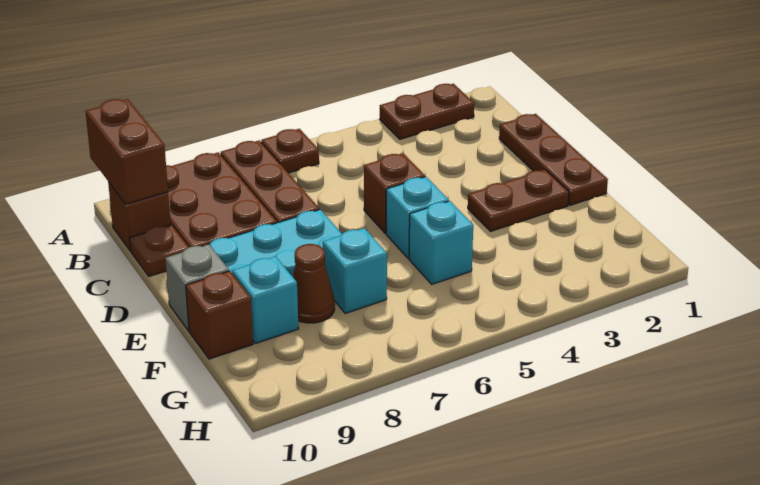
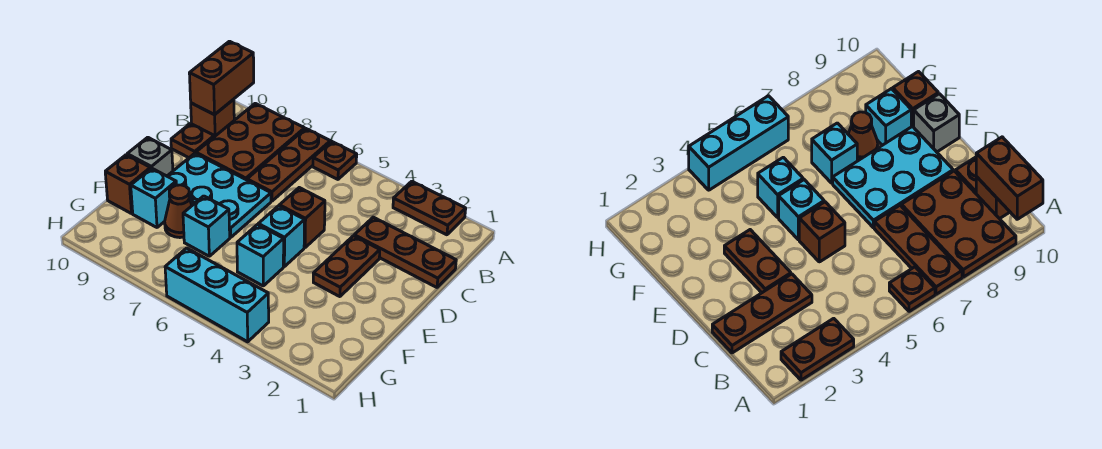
brown plate C1:E1 level 1 -> brown plate C1:C3 level 1
brown plate E2:E3 level 1 -> brown plate D3:E3 level 1
none -> cyan brick H4:H6 level 1

